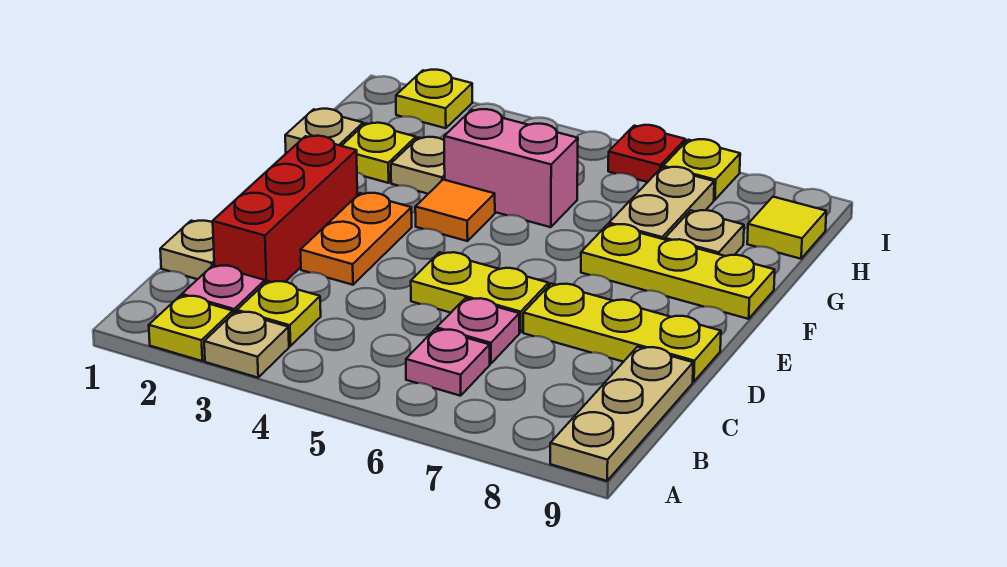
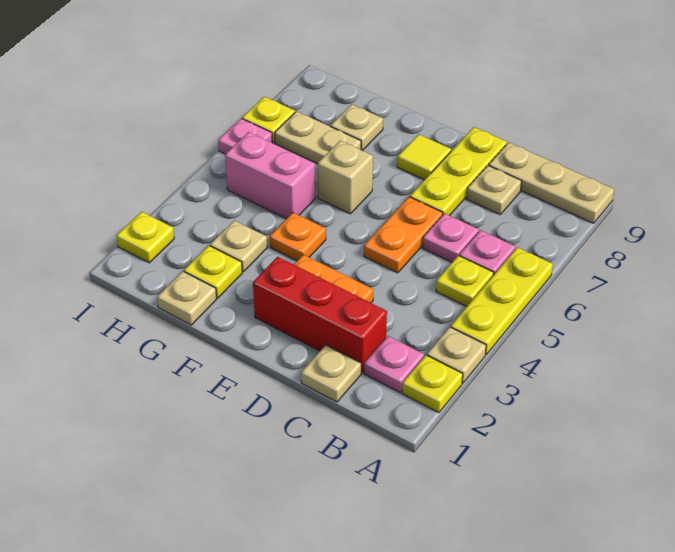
yellow plate B3 level 1 -> yellow plate B5 level 1
none -> tan plate C8 level 1
yellow plate D5:D6 level 1 -> orange plate D5:D6 level 1
orange tile F4 level 1 -> orange plate F4 level 1
none -> tan brick F6 level 1
yellow plate F7:F9 level 1 -> yellow plate A4:A6 level 1
pink brick G4:G5 level 1 -> pink brick G5:H5 level 1
yellow tile H9 level 1 -> yellow tile E8 level 1
red plate I6 level 1 -> pink plate I6 level 1

